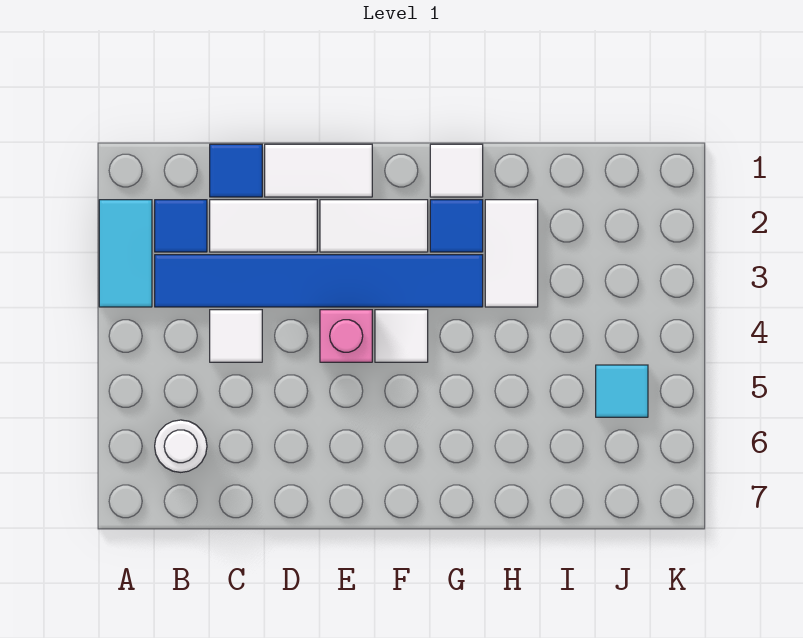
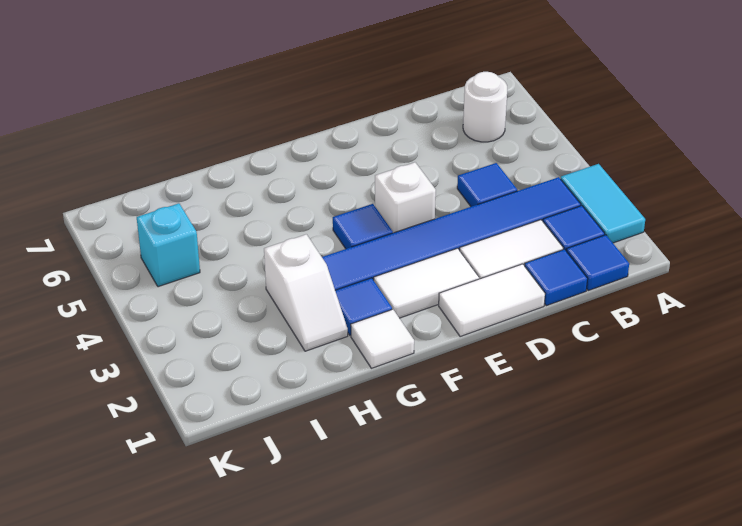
none -> blue tile B1 level 1
white tile C4 level 1 -> blue tile C4 level 1
pink brick E4 level 1 -> white brick E4 level 1
white tile F4 level 1 -> blue tile F4 level 1
white tile H2:H3 level 1 -> white slope H2:H3 level 1 top 3
cyan tile J5 level 1 -> cyan brick J5 level 1

